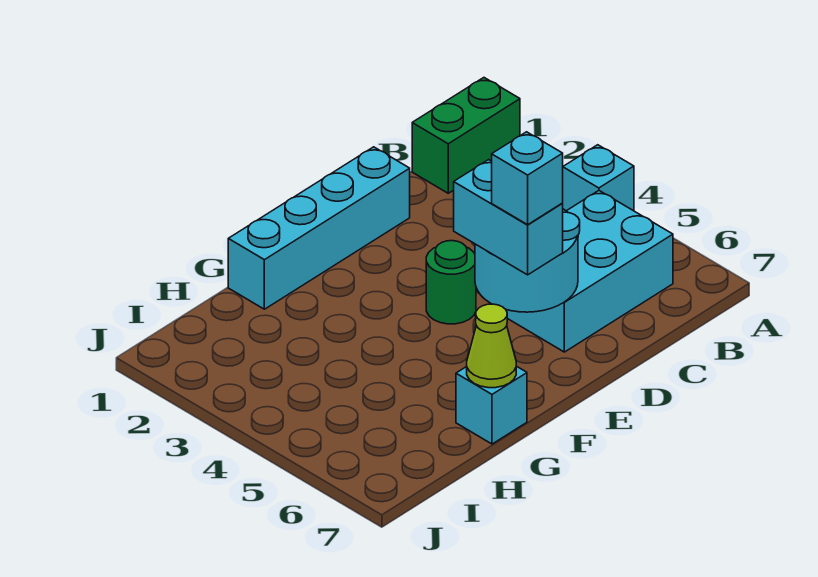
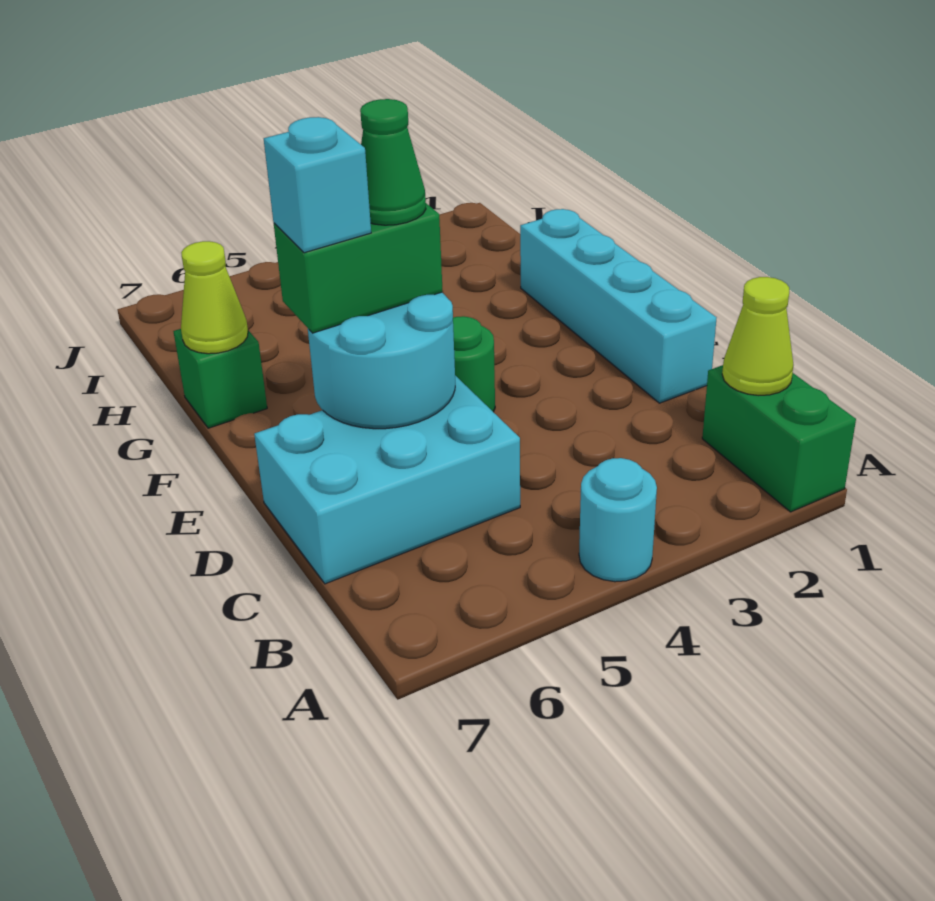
cyan brick A4 level 1 -> cyan round brick A4 level 1
none -> lime cone B1 level 2
cyan brick B5:D6 level 1 -> cyan brick C5:D7 level 1
cyan brick E5:E6 level 3 -> green brick E5:E6 level 3
none -> green cone E5 level 4
cyan brick G7 level 1 -> green brick G7 level 1

